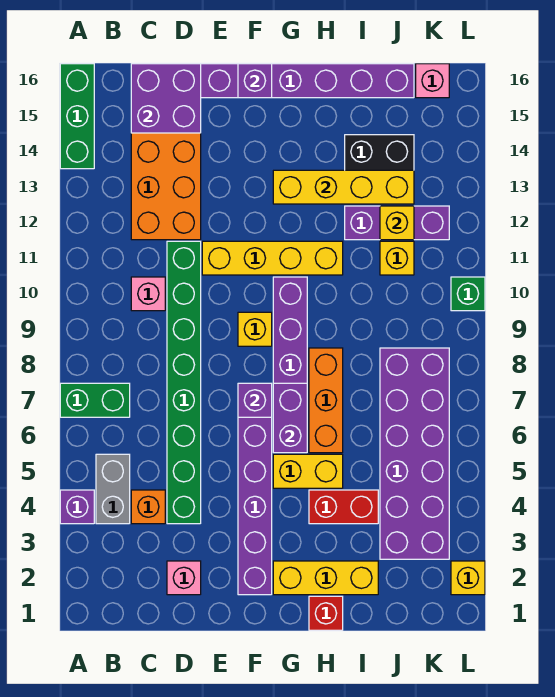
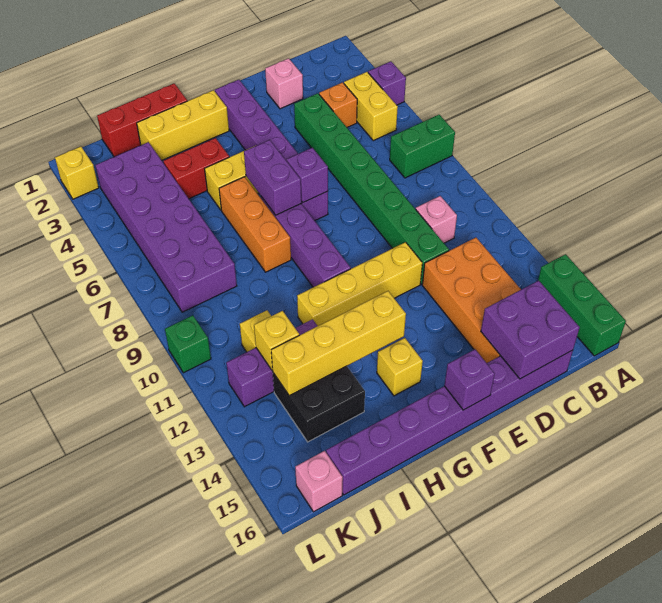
grey brick B4:B5 level 1 -> yellow brick B4:B5 level 1
yellow brick F9 level 1 -> yellow brick G14 level 1
red brick H1 level 1 -> red brick H1:J1 level 1

